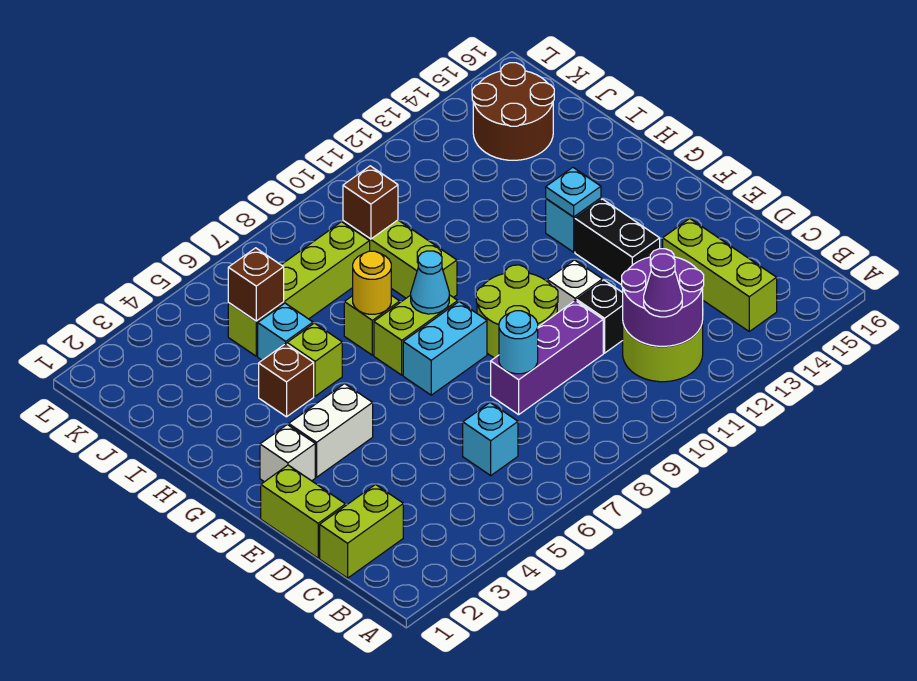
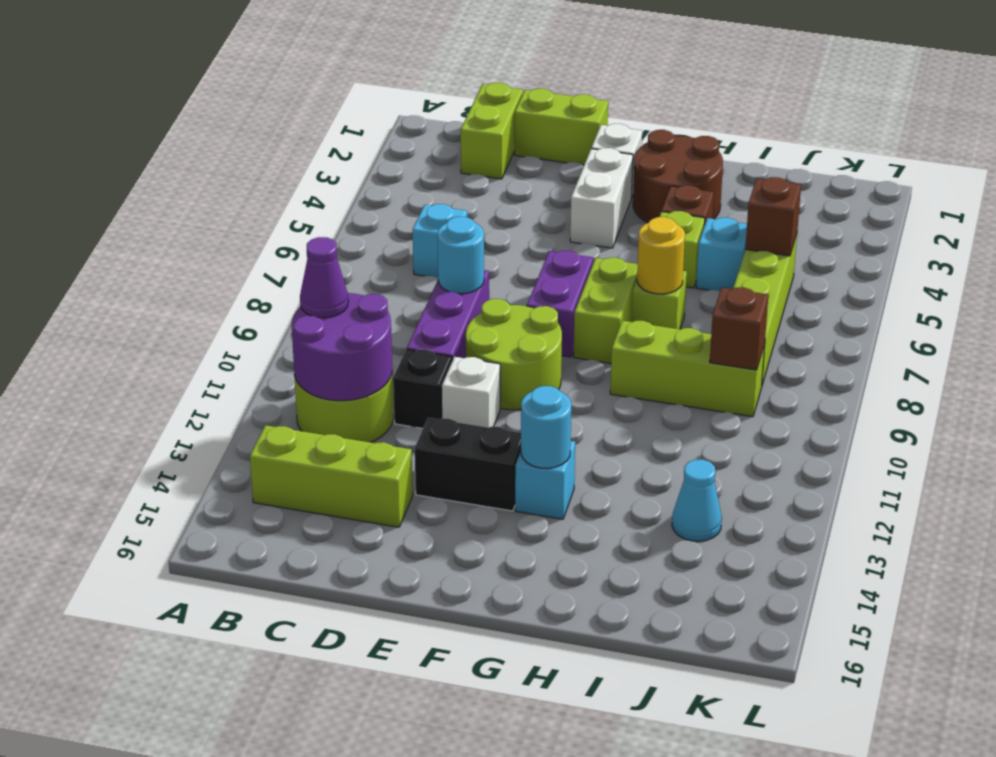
cyan brick F7:F8 level 1 -> purple brick F7:F8 level 1
cyan cone G8 level 2 -> cyan cone J13 level 1
cyan plate G13 level 2 -> cyan round brick G13 level 2
brown round brick J14:K15 level 1 -> brown round brick G2:H3 level 1

